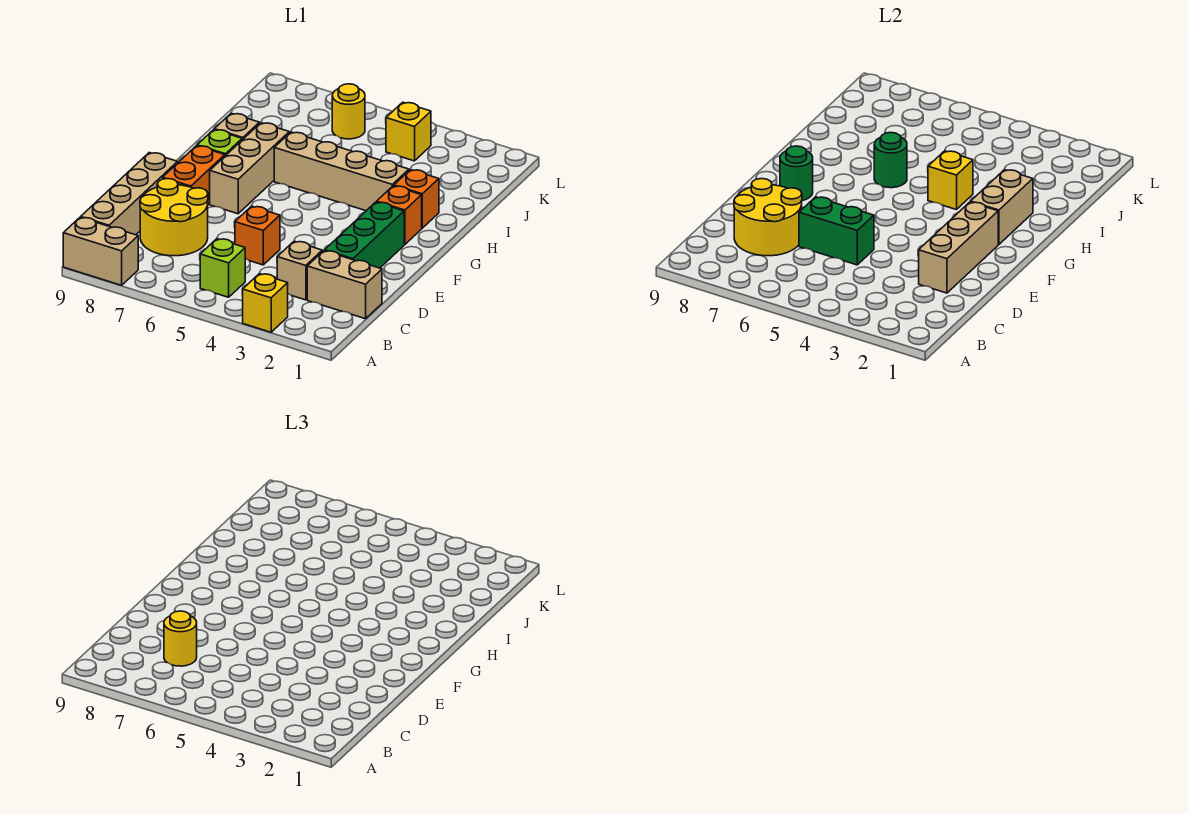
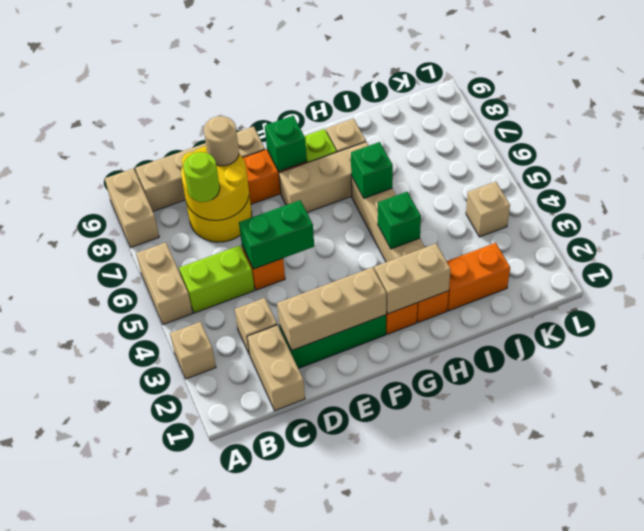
yellow brick A3 level 1 -> tan brick A3 level 1
none -> tan brick A5:A6 level 1
lime brick B5 level 1 -> lime brick B5:C5 level 1
yellow round brick C7 level 3 -> lime round brick C7 level 3
green brick D5:D6 level 2 -> green brick D5:E5 level 2
none -> tan round brick D8 level 3
green round brick F8 level 2 -> green brick F8 level 2
yellow brick H4 level 2 -> green brick H4 level 2
green round brick H6 level 2 -> green brick H6 level 2
none -> orange brick I2:J2 level 1
yellow brick K4 level 1 -> tan brick K4 level 1
yellow round brick K6 level 1 -> none

